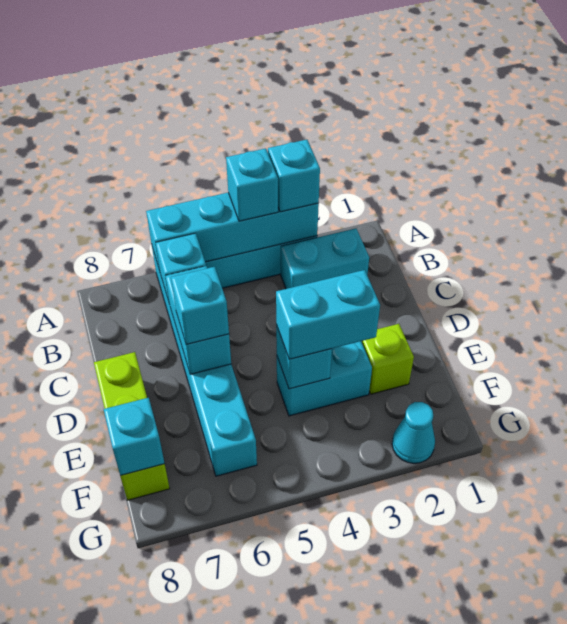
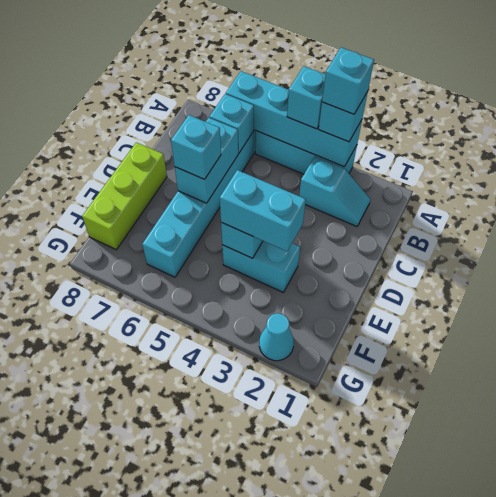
cyan brick B2:B3 level 1 -> cyan slope B2:B3 level 1 top 3
lime brick E2 level 1 -> none
cyan brick F8 level 2 -> cyan brick A3 level 4

